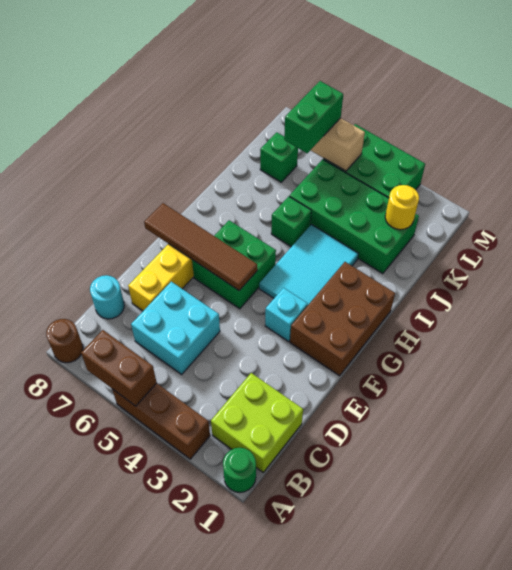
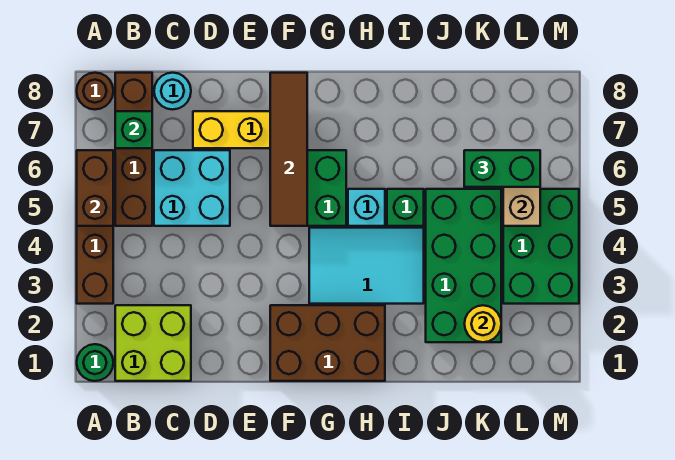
none -> brown brick B5:B8 level 1
cyan brick F3 level 1 -> cyan brick H5 level 1
green brick K7 level 1 -> green brick B7 level 2

